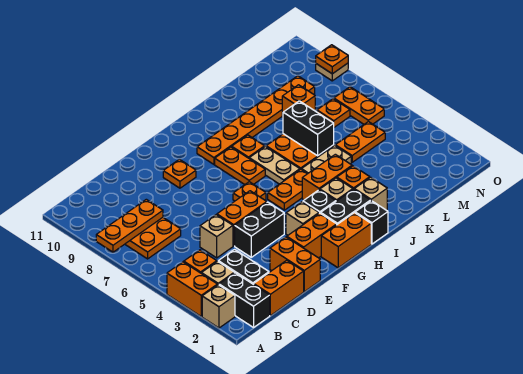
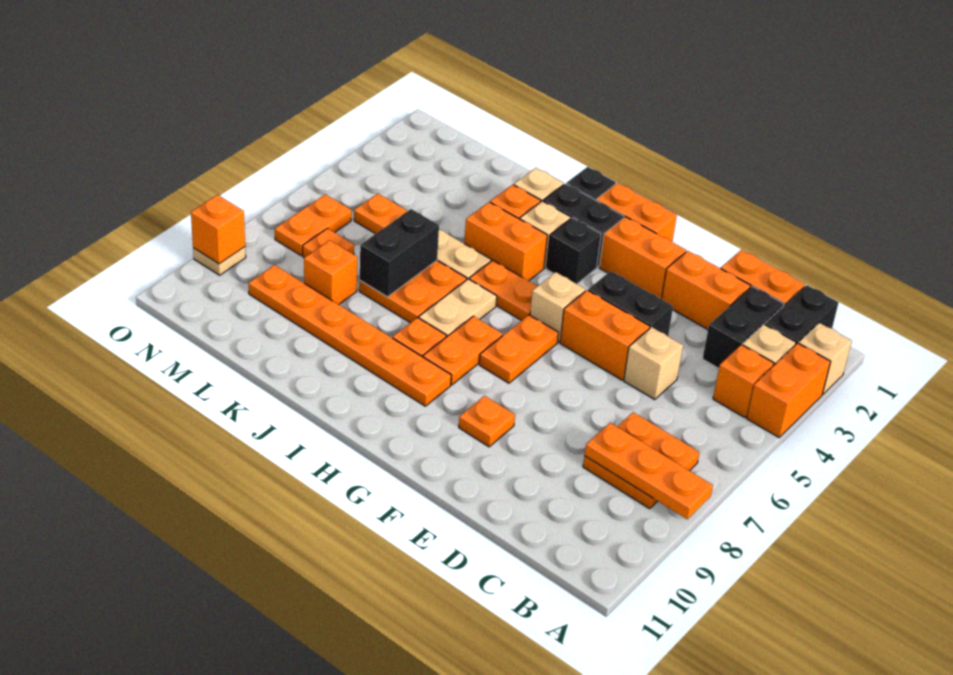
orange brick E1:E2 level 1 -> orange brick D2:E2 level 1
tan brick G3 level 1 -> tan brick G5 level 1
orange plate G6 level 1 -> orange plate G6:G7 level 1
orange plate O9 level 2 -> orange brick O9 level 2

